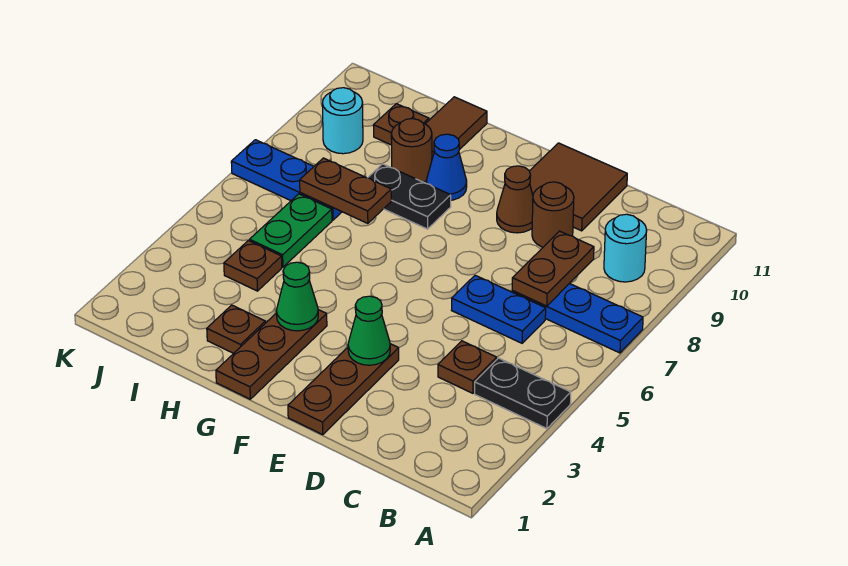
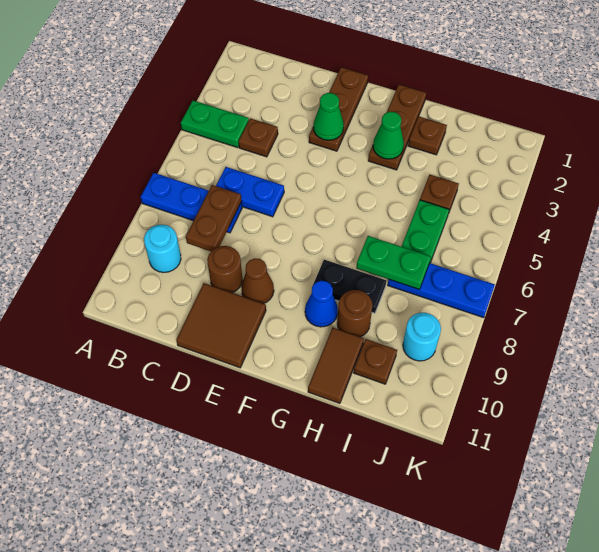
black plate A4:B4 level 1 -> green plate A4:B4 level 1
brown plate H7:I7 level 2 -> green plate H7:I7 level 2

